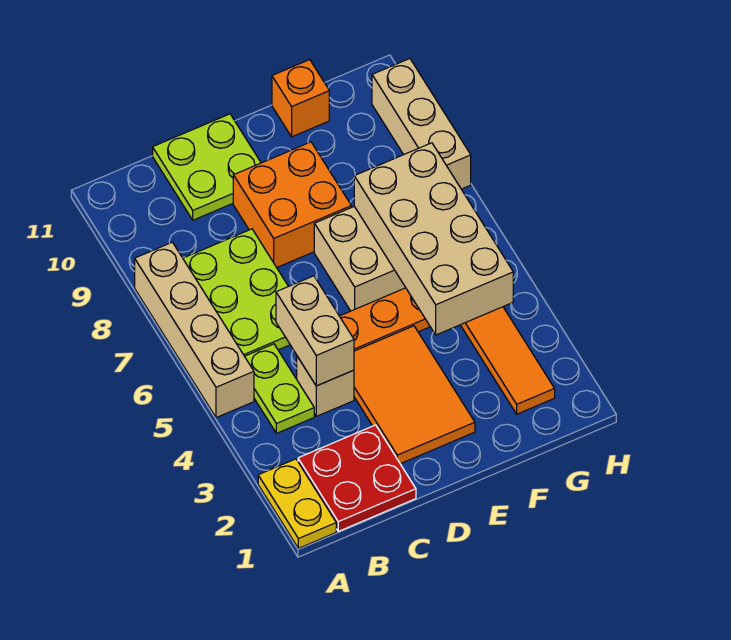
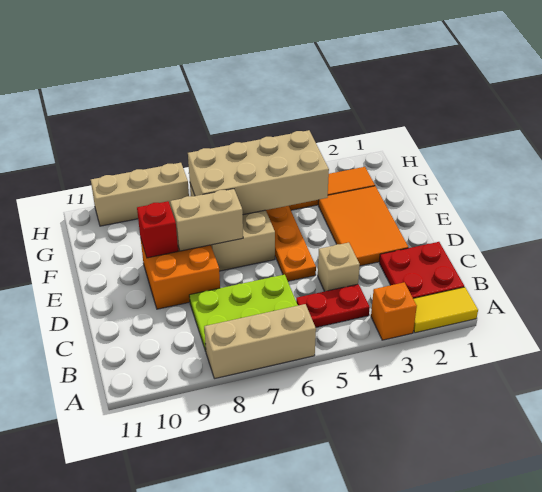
yellow plate A1:A2 level 1 -> yellow tile A1:A2 level 1
tan brick A5:A8 level 1 -> tan brick A6:A8 level 1
lime plate B4:B5 level 1 -> red plate B4:B5 level 1
tan brick C4:C5 level 2 -> tan brick E7:E8 level 2
lime plate C10:D11 level 1 -> none
orange tile D2:E4 level 1 -> orange tile D2:F3 level 1
none -> red brick E9 level 2
orange brick F11 level 1 -> orange brick A3 level 1

